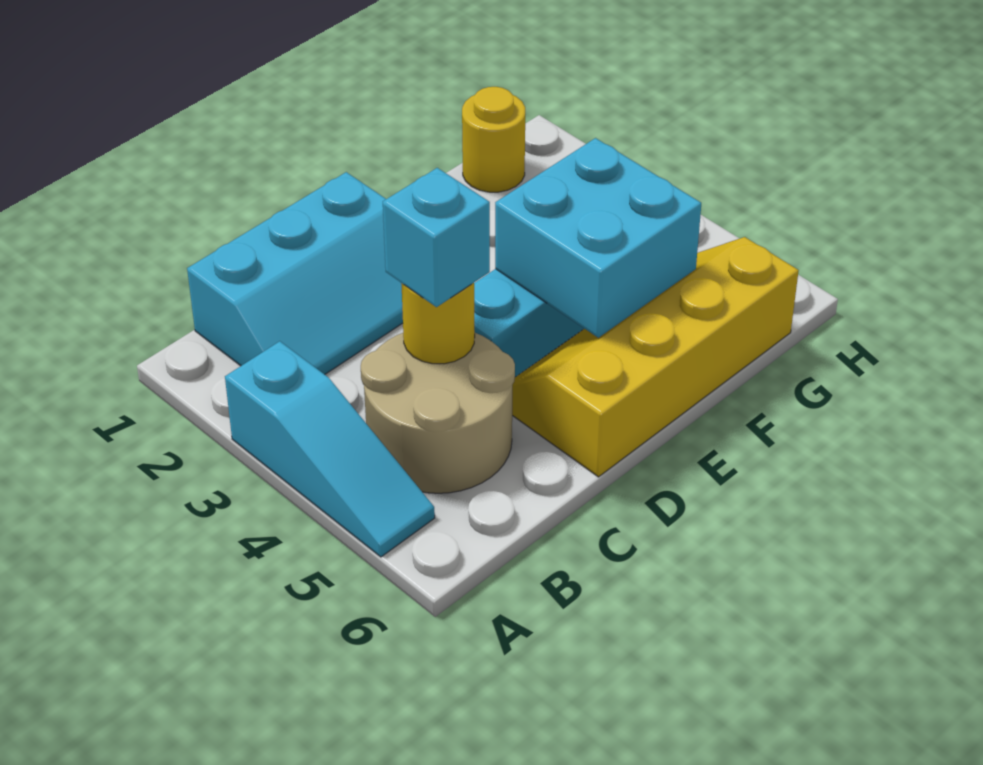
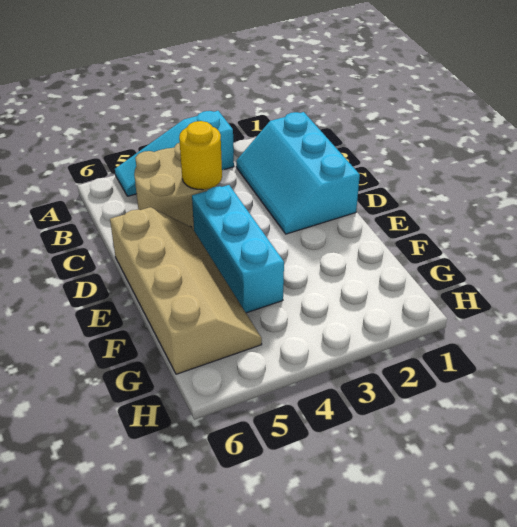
cyan brick C4 level 3 -> none
yellow slope D5:G6 level 1 top 6 -> tan slope D5:G6 level 1 top 6
cyan brick E4:F5 level 2 -> none
yellow round brick G1 level 1 -> none

